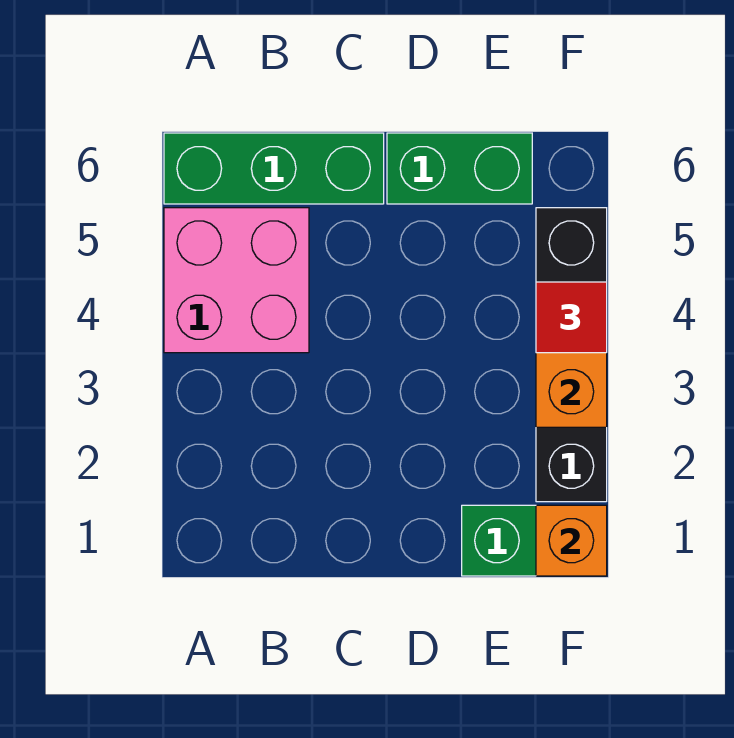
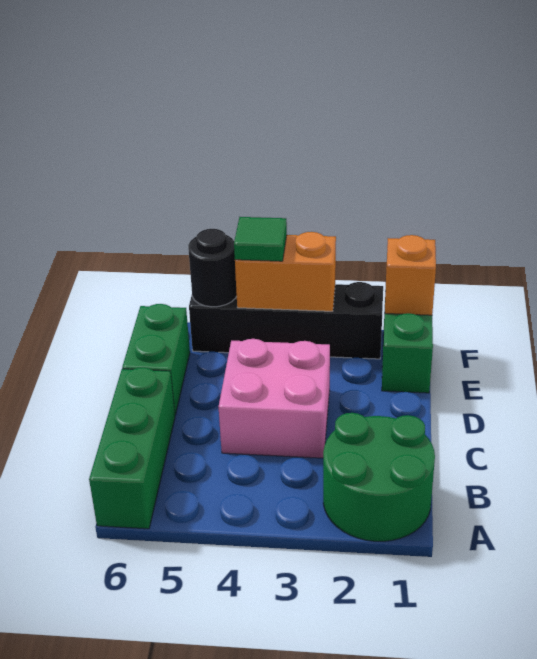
none -> green round brick A1:B2 level 1
pink brick A4:B5 level 1 -> pink brick C3:D4 level 1
red tile F4 level 3 -> green tile F4 level 3
none -> black round brick F5 level 2

